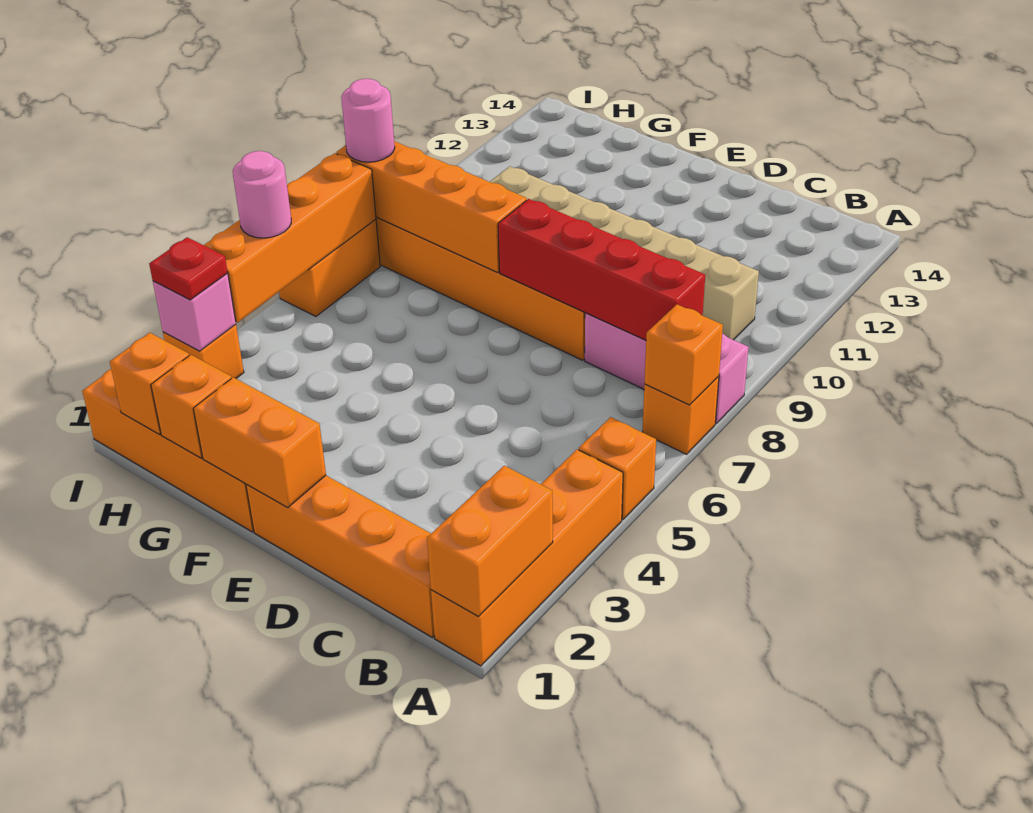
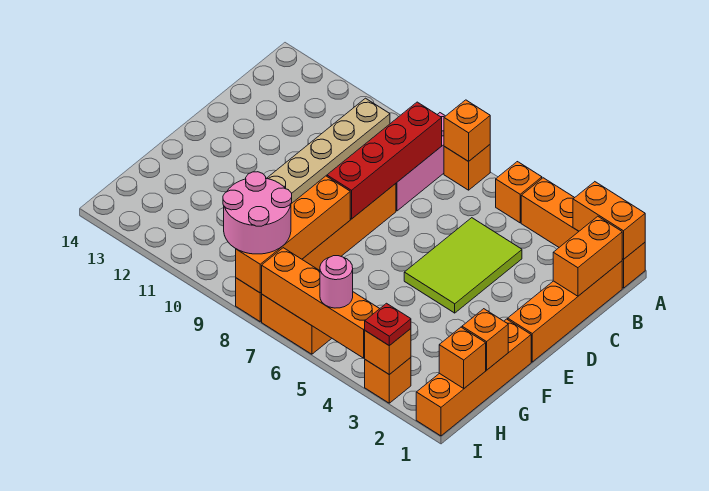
none -> lime tile C4:E5 level 1
orange brick E1:F1 level 2 -> orange brick B1:C1 level 2
pink brick I3 level 2 -> orange brick I3 level 2
pink round brick I8 level 3 -> pink round brick H8:I9 level 3

